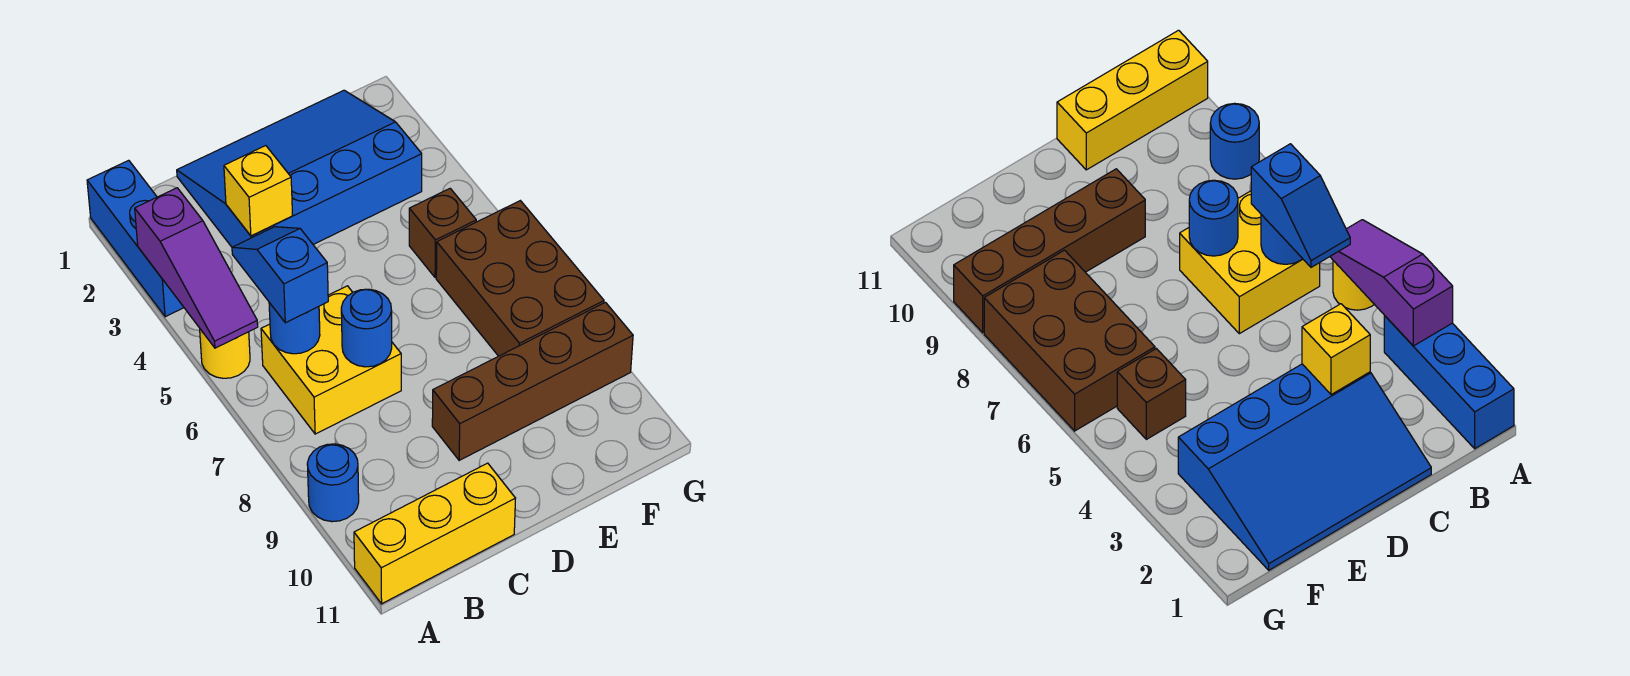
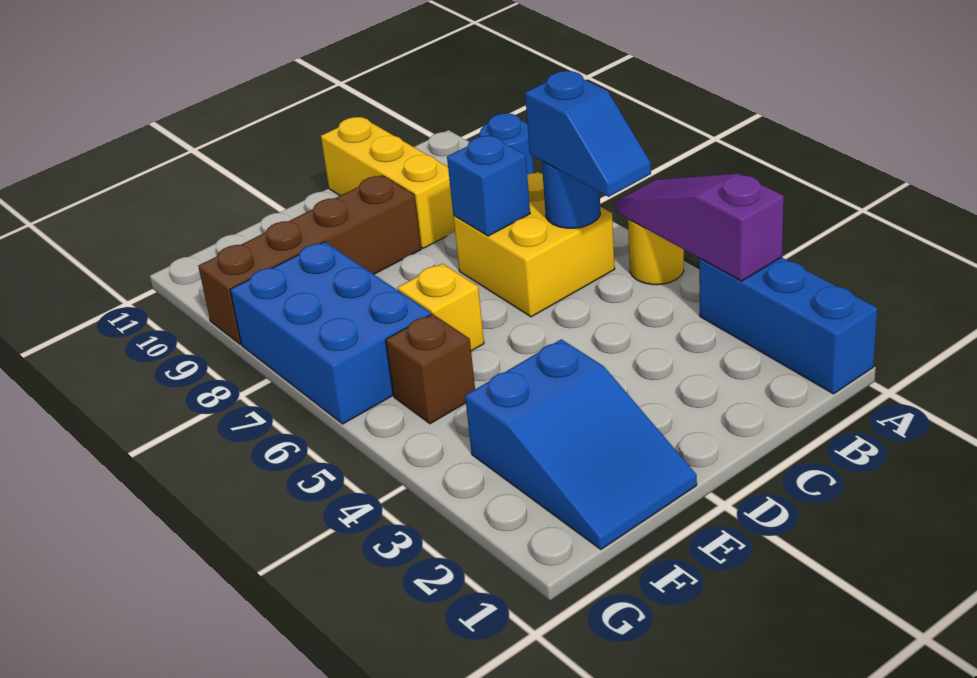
yellow brick A11:C11 level 1 -> yellow brick C9:C11 level 1
blue slope C1:F3 level 1 top 3 -> blue slope E1:F3 level 1 top 3
yellow brick C3 level 2 -> yellow brick E6 level 1
blue round brick C7 level 2 -> blue brick C7 level 2
brown brick F6:G8 level 1 -> blue brick F6:G8 level 1

